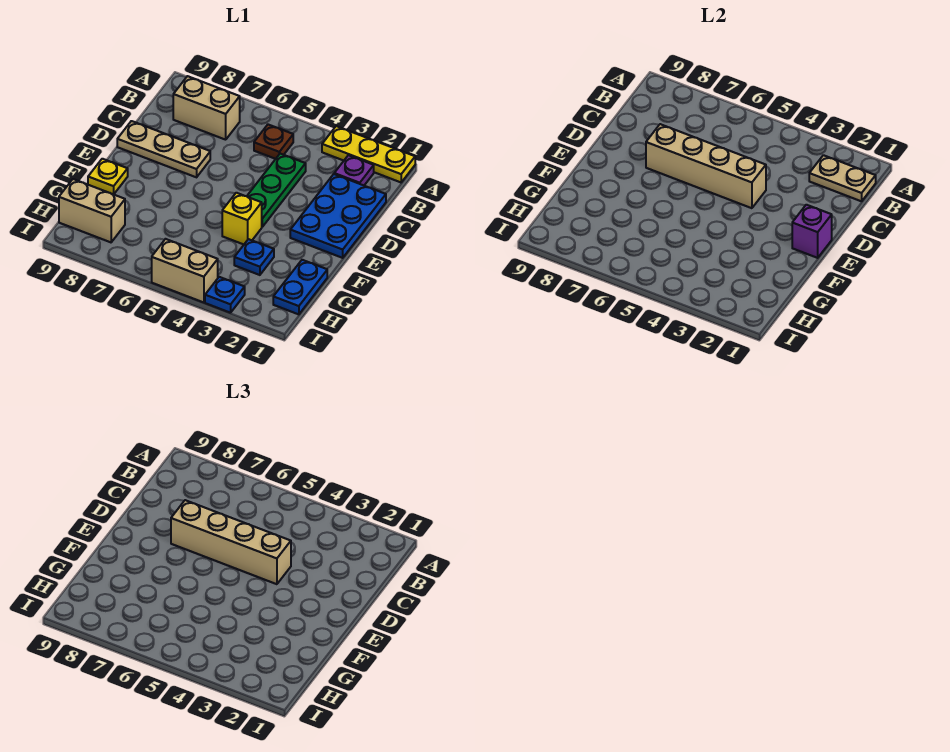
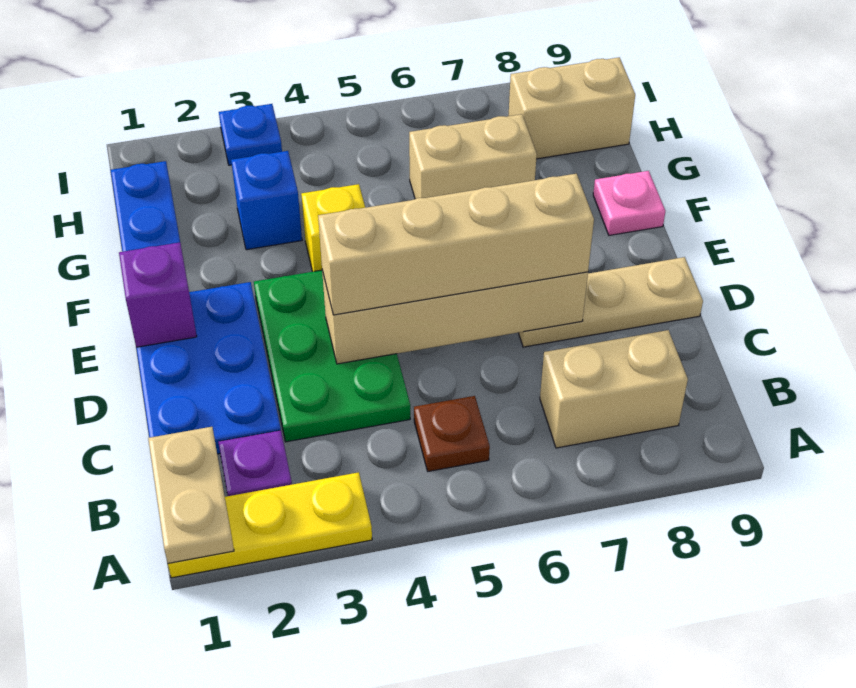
tan plate B1:B2 level 2 -> tan plate A1:B1 level 2
green plate C4:E4 level 1 -> green plate C3:E4 level 1
yellow plate F9 level 1 -> pink plate F9 level 1
blue plate G3 level 1 -> blue brick G3 level 1
tan brick I4:I5 level 1 -> tan brick G6:G7 level 1

